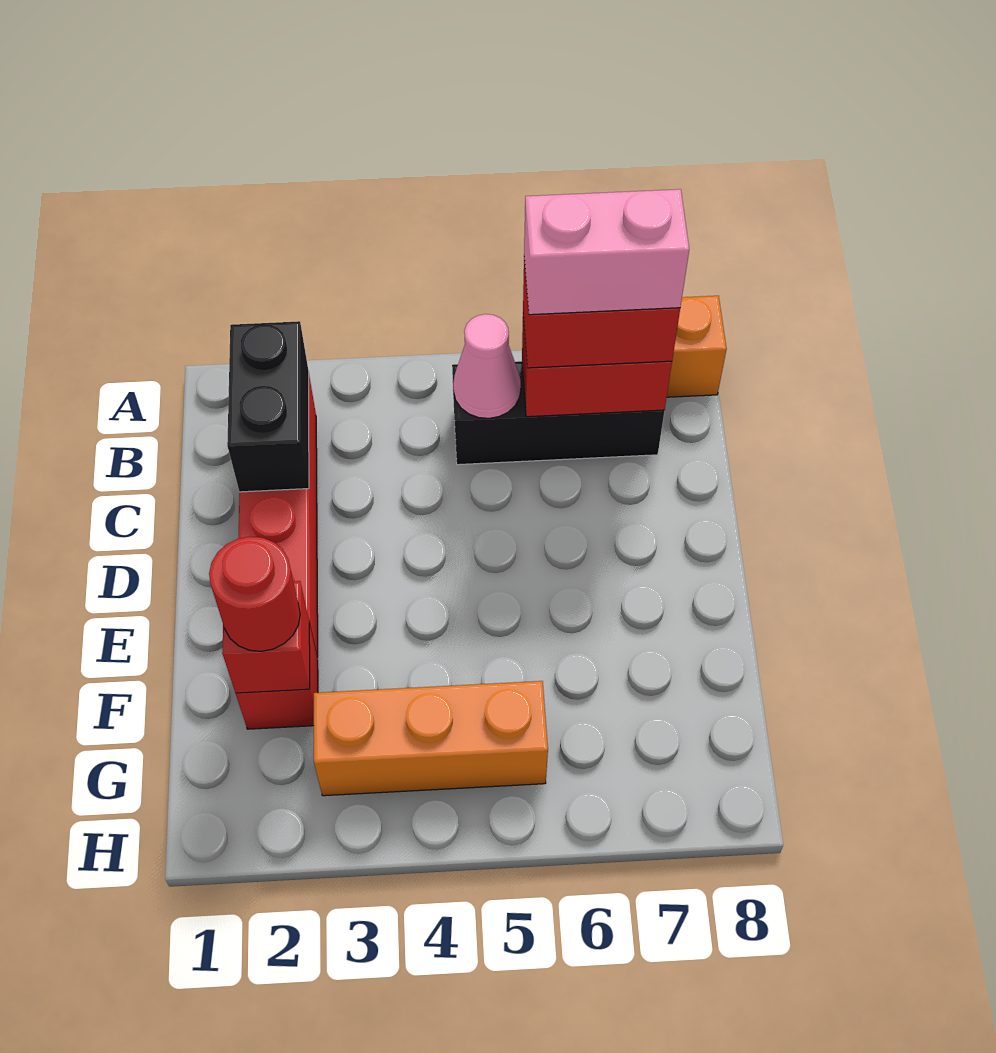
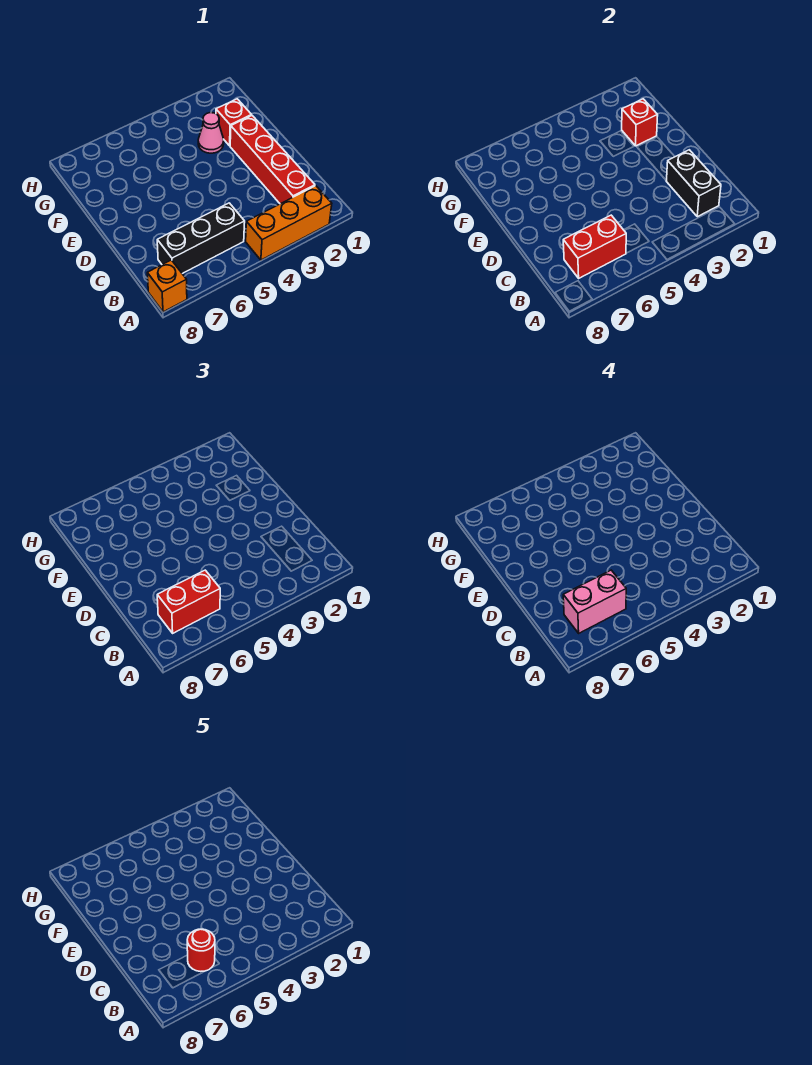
pink cone B5 level 2 -> pink cone F3 level 1
red round brick F2 level 3 -> red round brick B6 level 5
orange brick G3:G5 level 1 -> orange brick A2:A4 level 1

